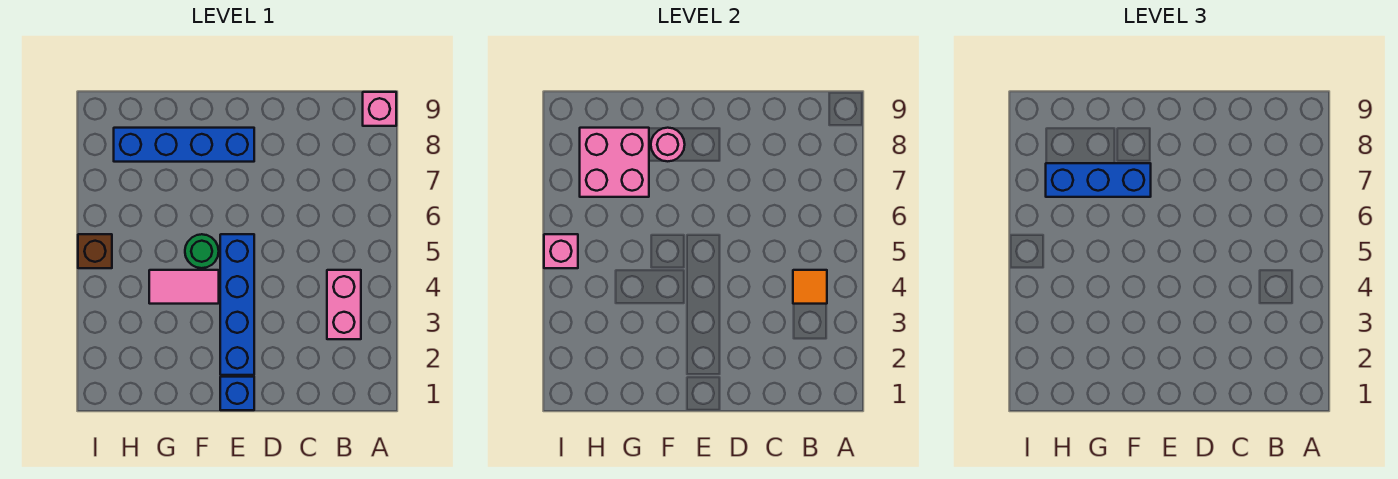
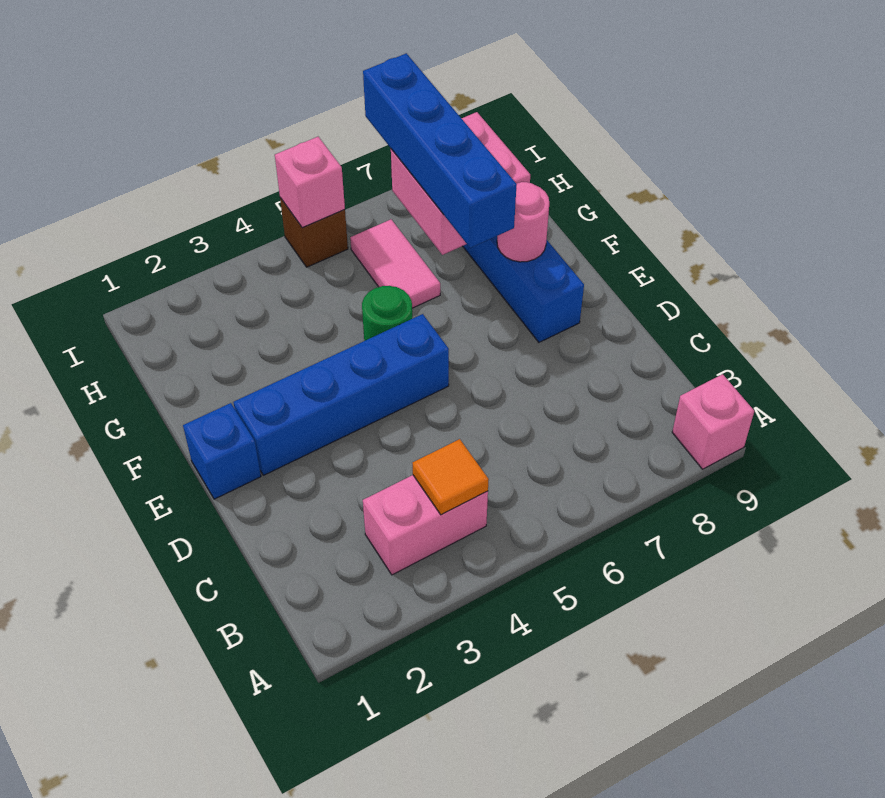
pink tile F4:G4 level 1 -> pink tile G6:H6 level 1
blue brick F7:H7 level 3 -> blue brick F7:I7 level 3

